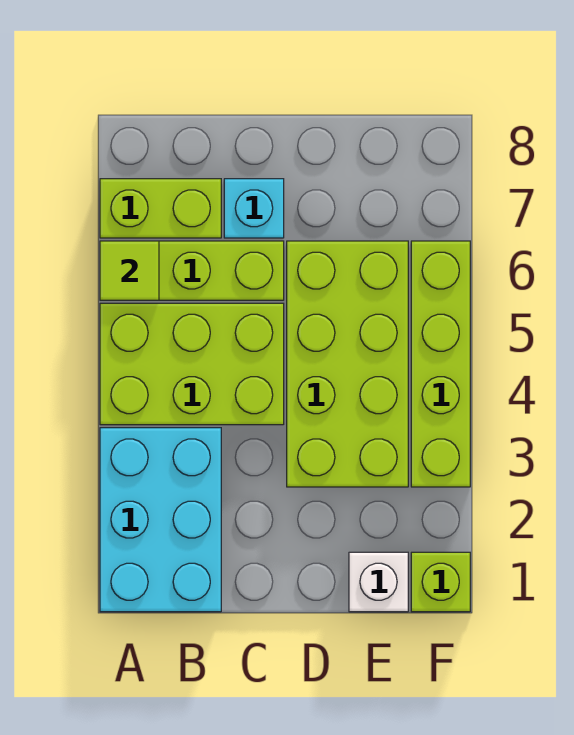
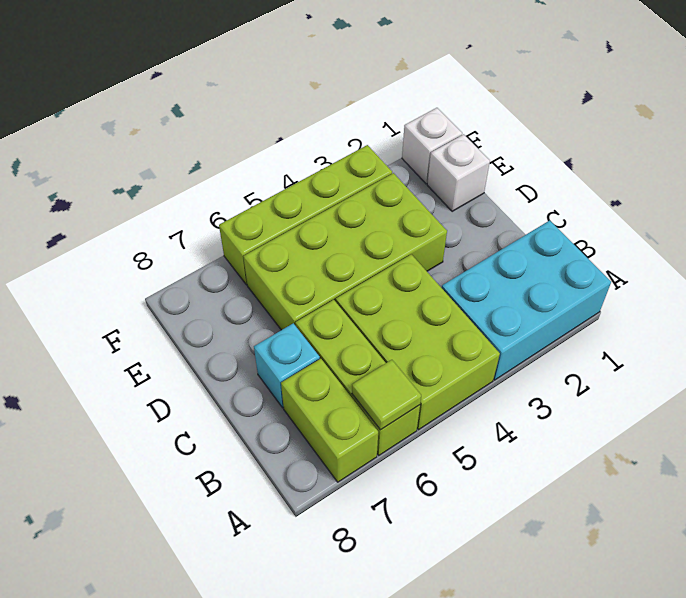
lime brick F1 level 1 -> white brick F1 level 1

